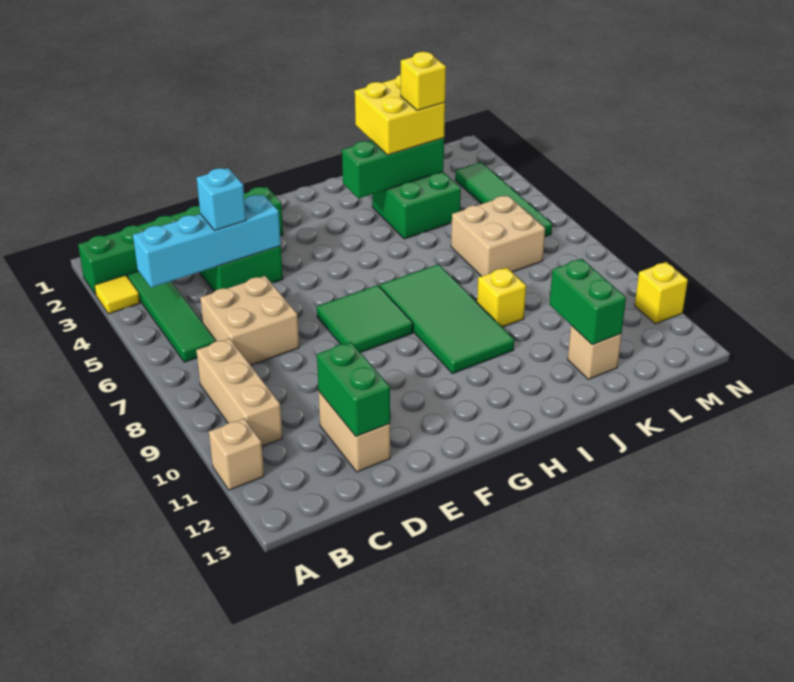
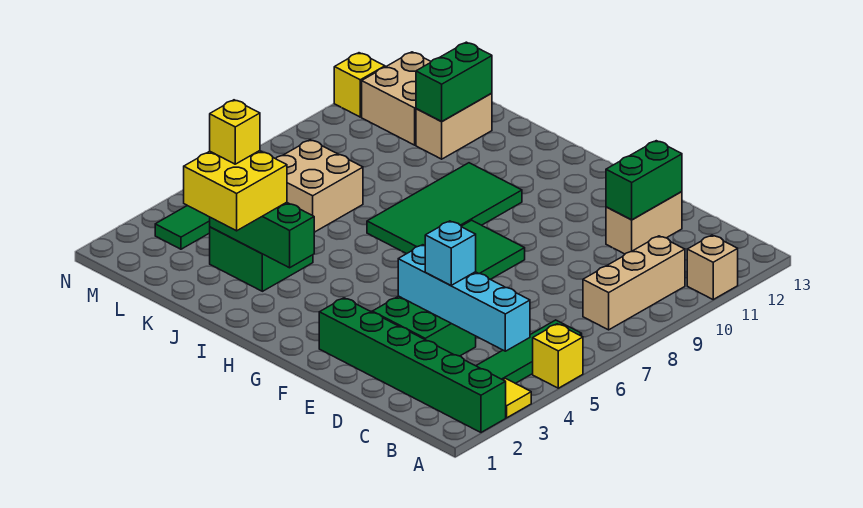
tan brick C6:D7 level 1 -> tan brick L11:M12 level 1
yellow brick J9 level 1 -> yellow brick A5 level 1
tan brick K12 level 1 -> tan brick K11:K12 level 1

